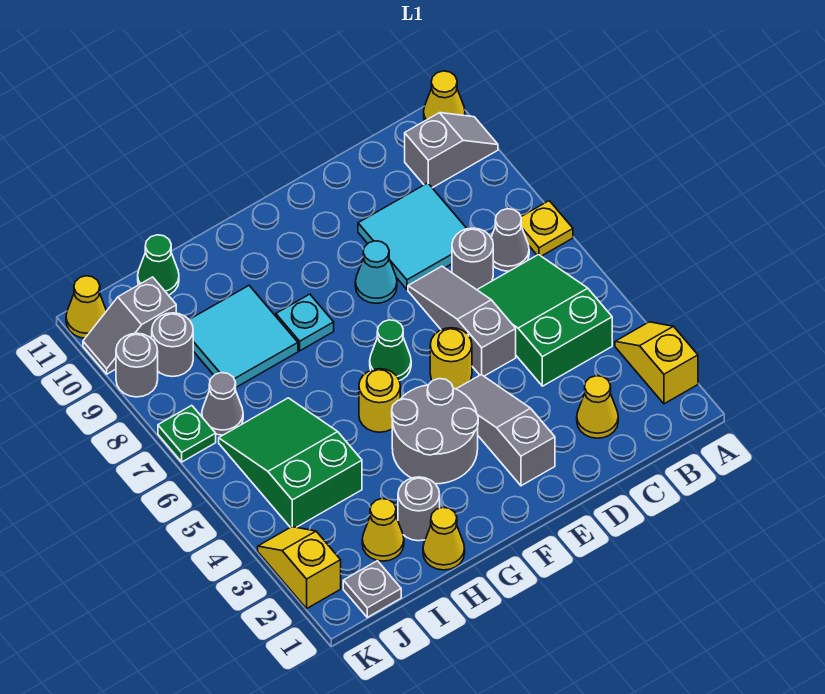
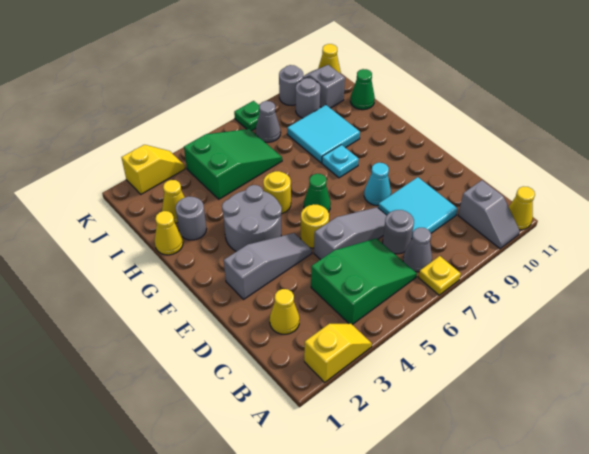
grey plate J1 level 1 -> none

